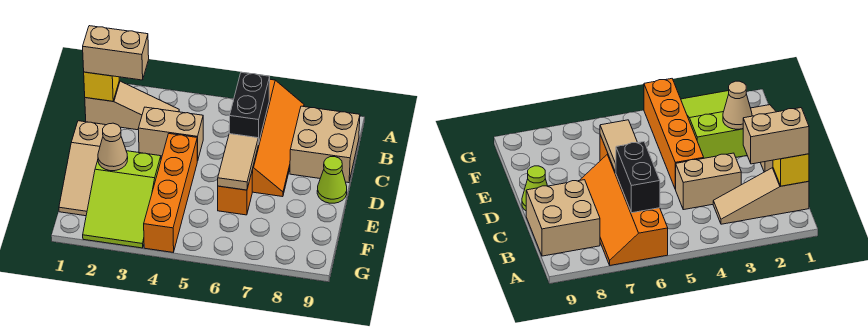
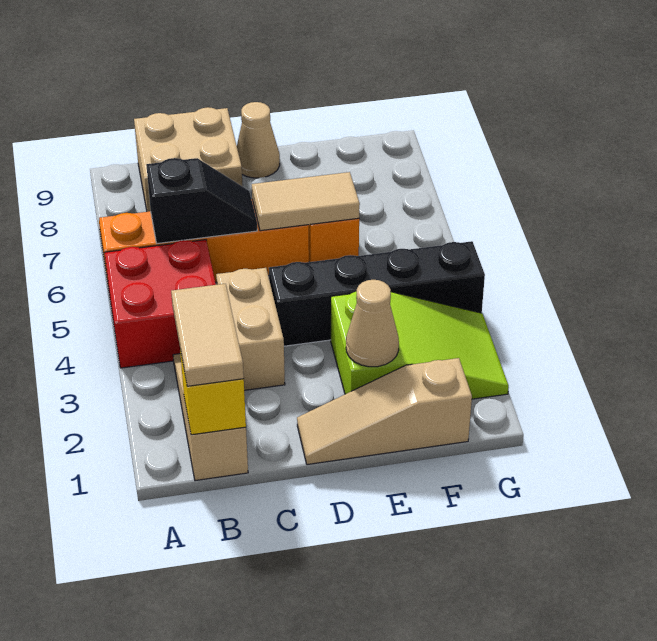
none -> red brick A4:B5 level 1
tan brick B1:B2 level 3 -> tan tile B1:B2 level 3
black brick B6:C6 level 2 -> black slope B6:C6 level 2 top B
tan slope D1:F1 level 1 top D -> tan slope D1:F1 level 1 top F
orange brick D4:G4 level 1 -> black brick D4:G4 level 1
lime cone D9 level 1 -> tan cone D9 level 1

